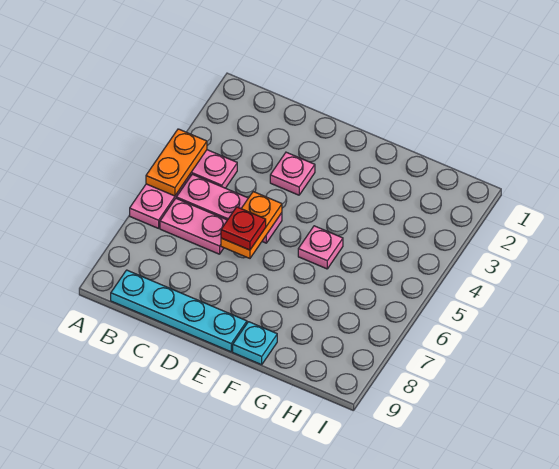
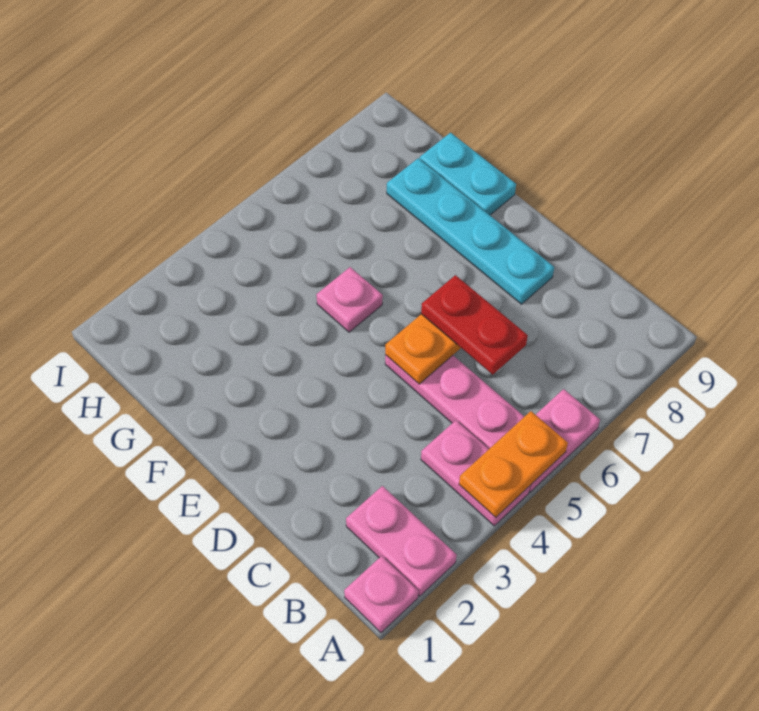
pink plate B6:C6 level 1 -> pink plate A2:B2 level 1
cyan plate B9:E9 level 1 -> cyan plate D8:G8 level 1
pink plate D3 level 1 -> pink plate A1 level 1
red plate D6 level 3 -> red plate C6:D6 level 3
cyan plate F9 level 1 -> cyan plate F9:G9 level 1

